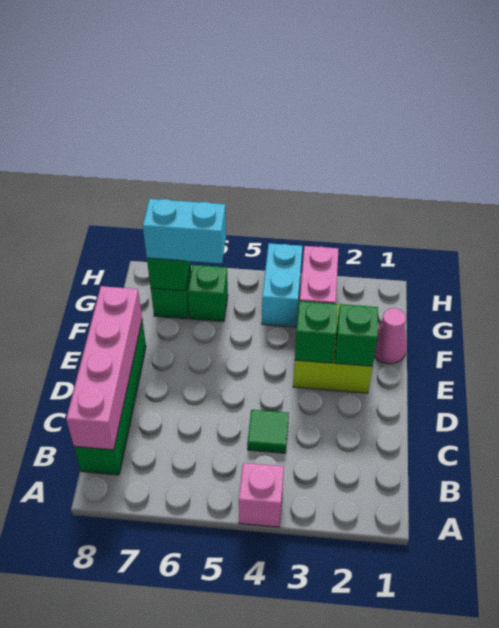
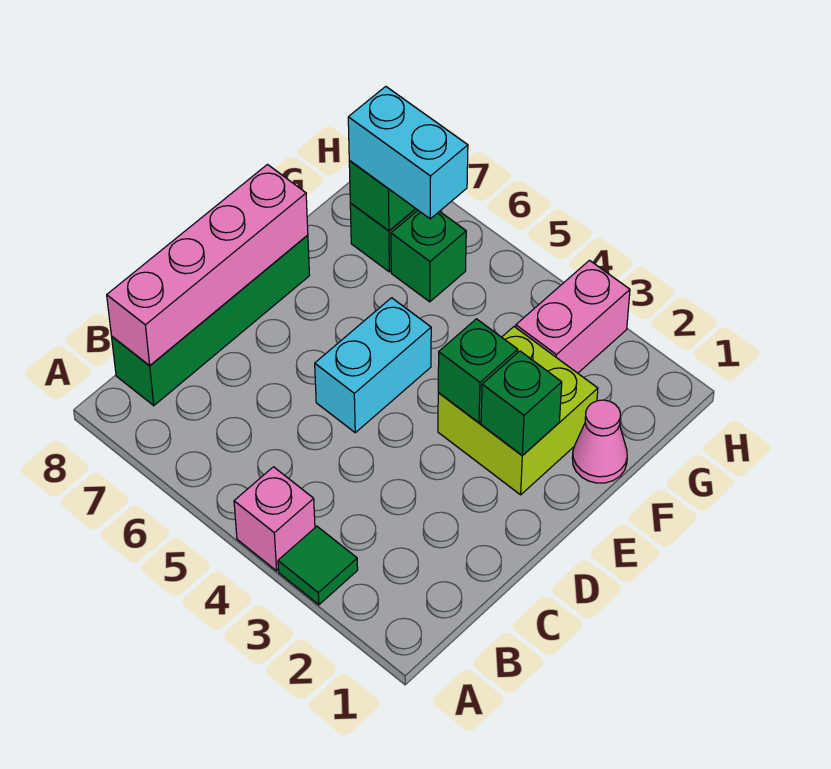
green tile C4 level 1 -> green tile A3 level 1
cyan brick G4:H4 level 1 -> cyan brick D5:E5 level 1

